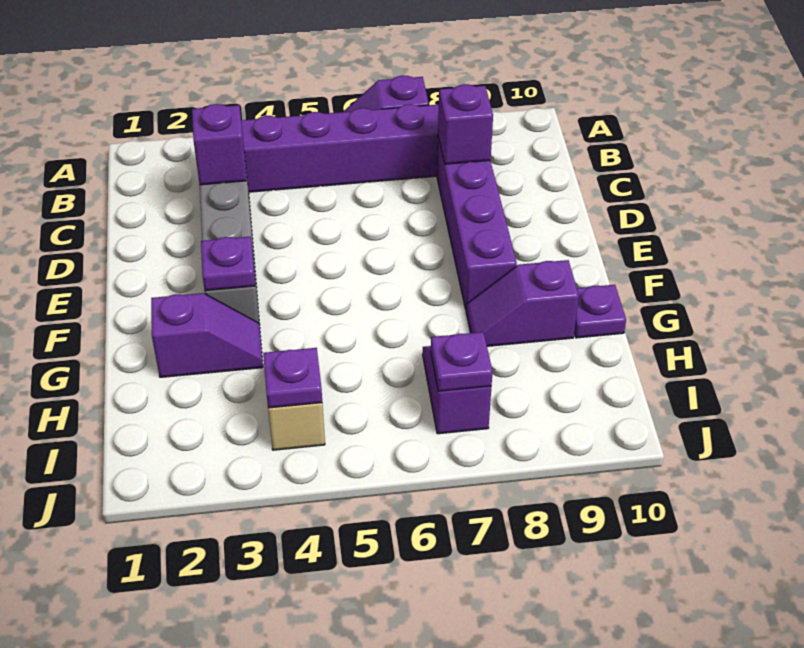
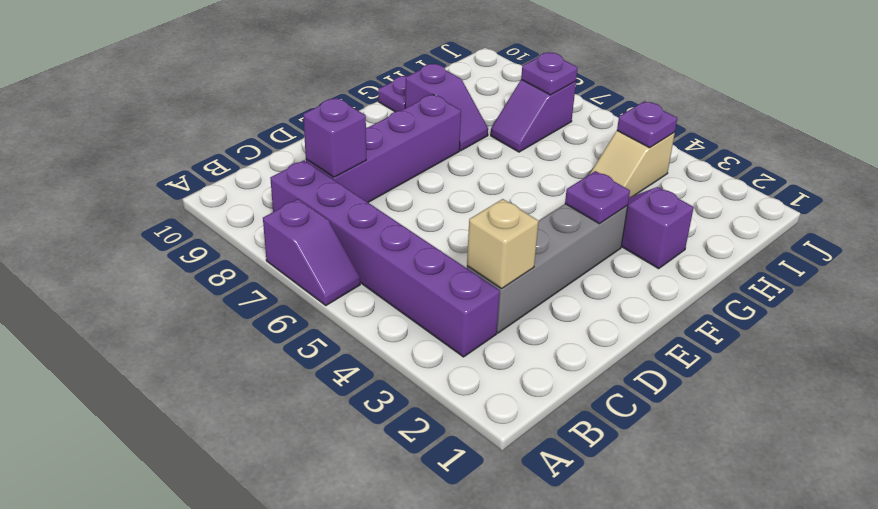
purple brick C3 level 2 -> tan brick C3 level 2

